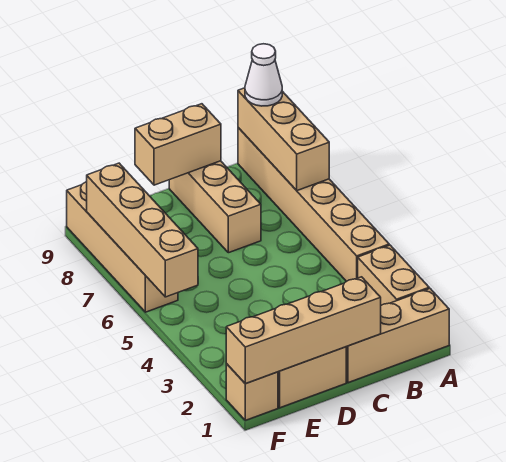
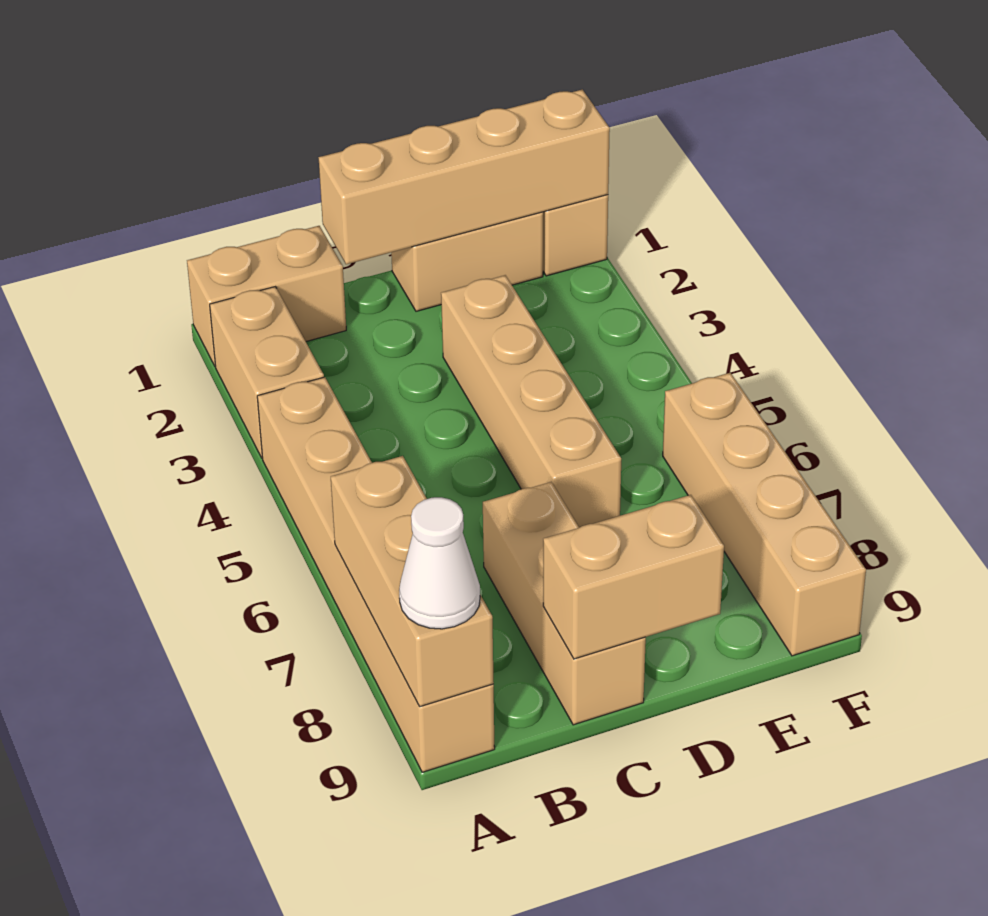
tan brick A1:C1 level 1 -> tan brick A1:B1 level 1
tan brick F5:F8 level 2 -> tan brick D3:D6 level 1

